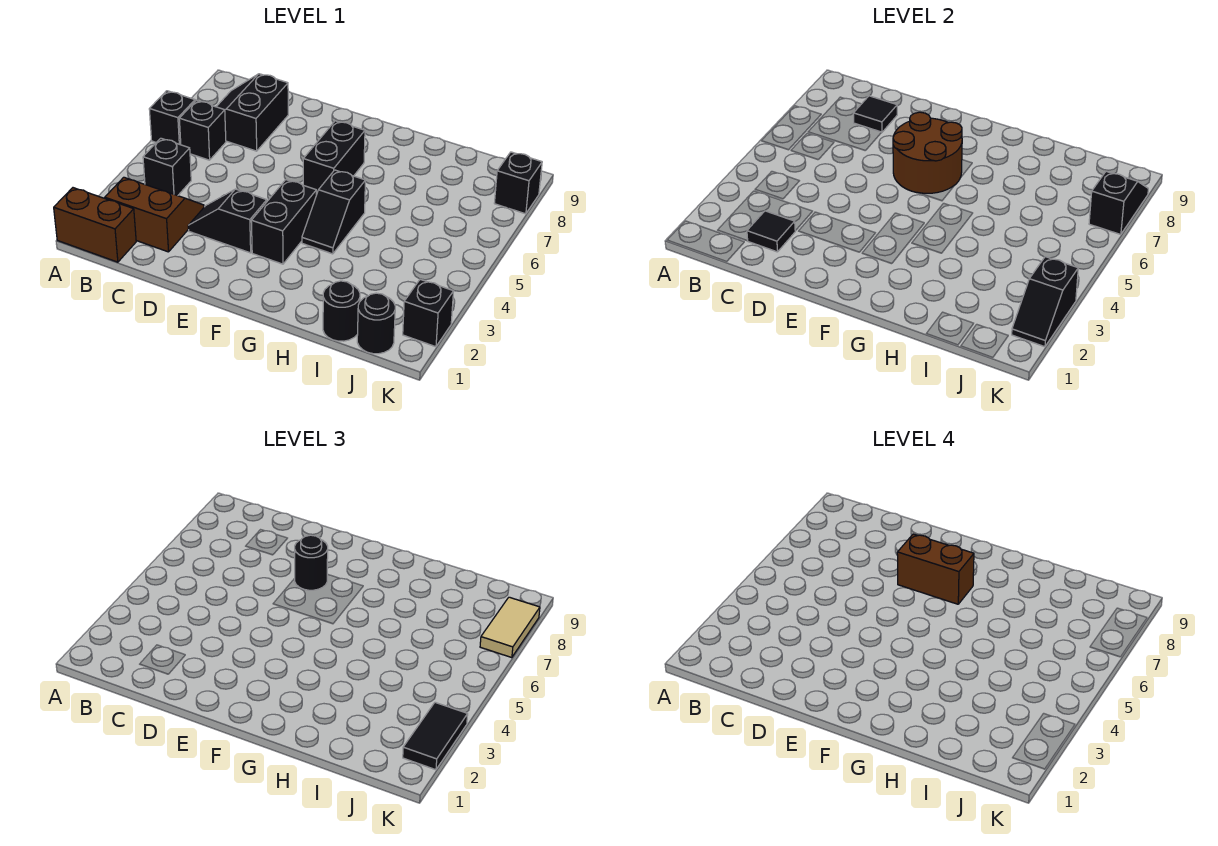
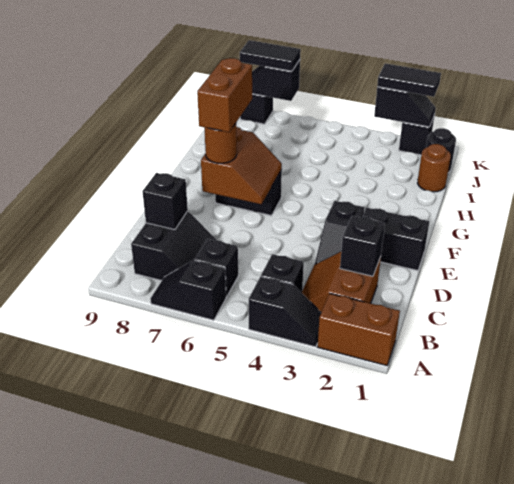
brown brick A1:B1 level 1 -> brown brick A1:A2 level 1
black slope B7:C8 level 1 top C -> black slope B7:C8 level 1 top 8
black tile C2 level 2 -> black brick C2 level 2
black tile C8 level 2 -> black brick C8 level 2
brown round brick E6:F7 level 2 -> brown slope E6:F7 level 2 top 7
black round brick E7 level 3 -> brown round brick E7 level 3
black brick F3:F4 level 1 -> black brick E1:E2 level 1
black slope G4:G5 level 1 top 5 -> black slope A3:A4 level 1 top 4
black round brick I1 level 1 -> brown round brick I1 level 1
tan tile K7:K8 level 3 -> black tile K7:K8 level 3

